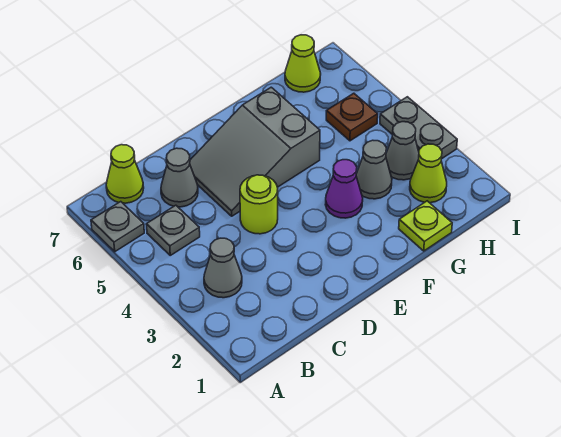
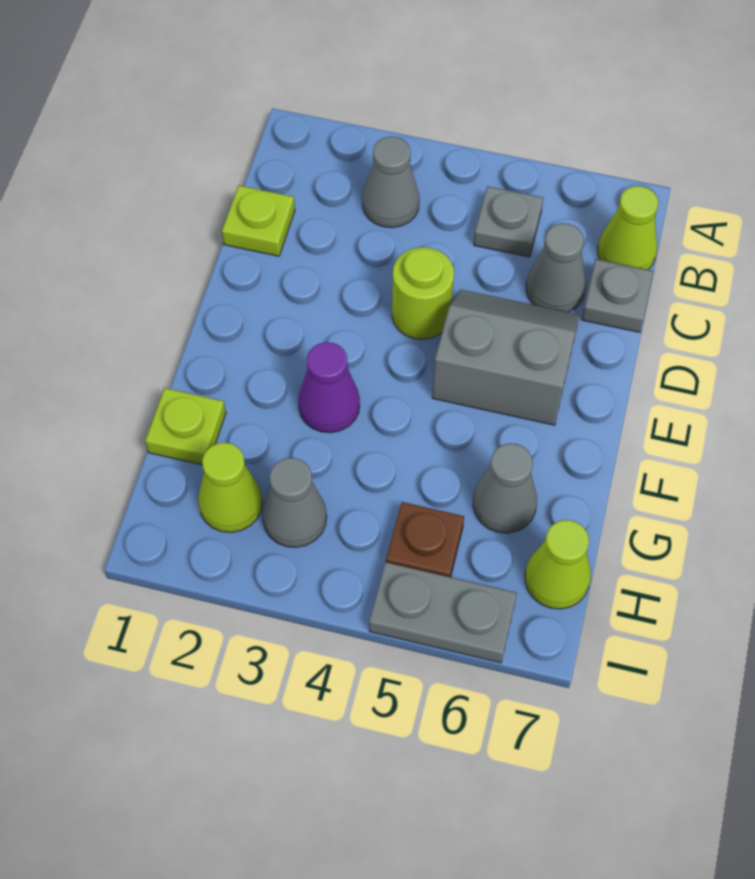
grey plate A6 level 1 -> grey plate C7 level 1
none -> lime plate C1 level 1
grey slope D5:F6 level 1 top F -> grey slope D5:E6 level 1 top E
grey cone G3 level 1 -> grey cone G6 level 1
grey plate I3:I4 level 1 -> grey plate I5:I6 level 1

